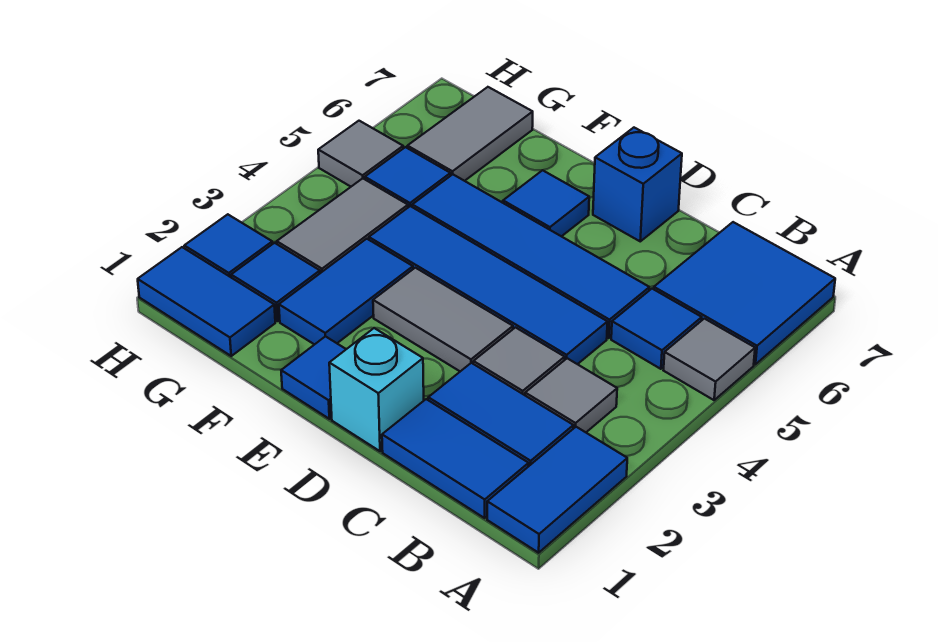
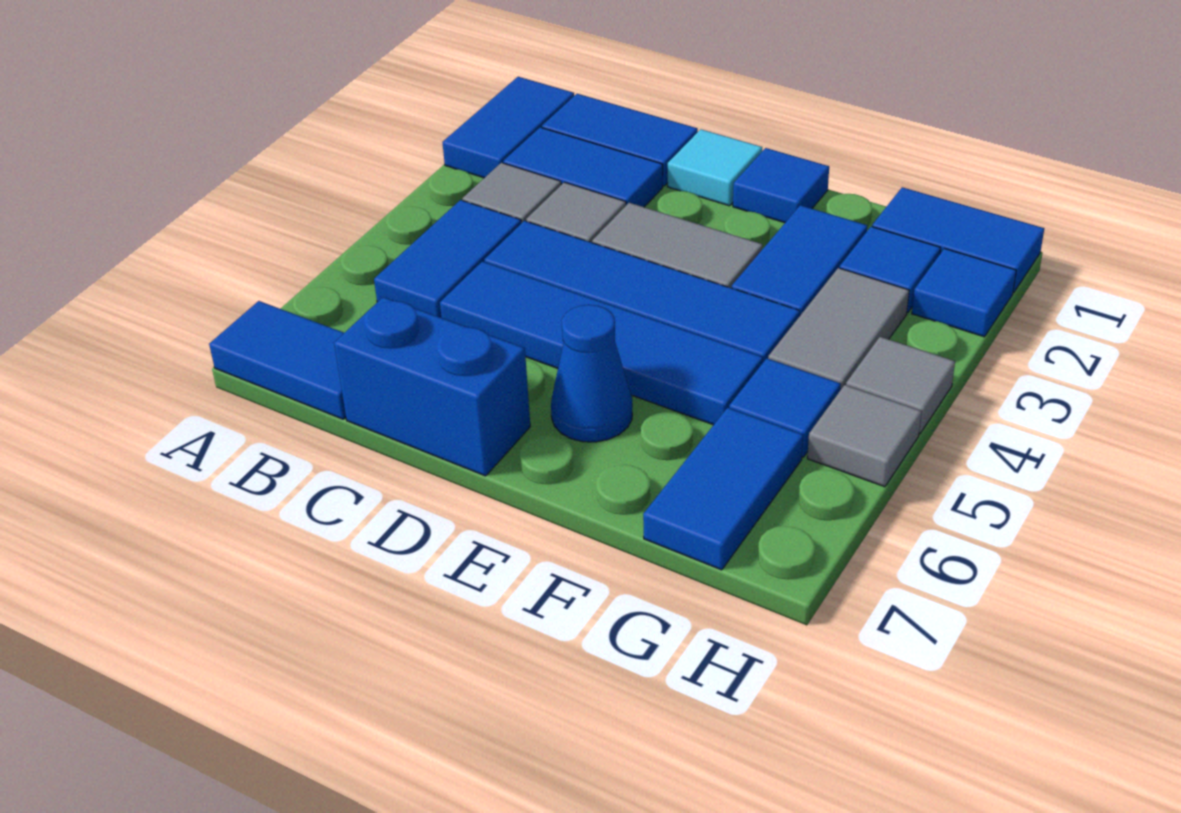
grey tile A5 level 1 -> grey tile H4 level 1
blue tile A6:B7 level 1 -> blue tile A7:B7 level 1
blue tile B5 level 1 -> blue tile B4:B5 level 1
cyan brick D1 level 1 -> cyan tile D1 level 1
blue brick D7 level 1 -> blue brick C7:D7 level 1
blue tile E6 level 1 -> blue cone E6 level 1
grey tile G6:G7 level 1 -> blue tile G6:G7 level 1

